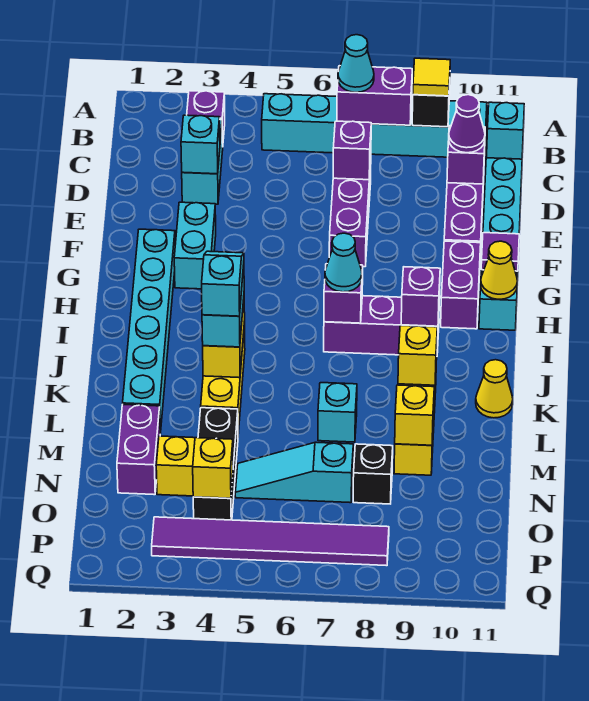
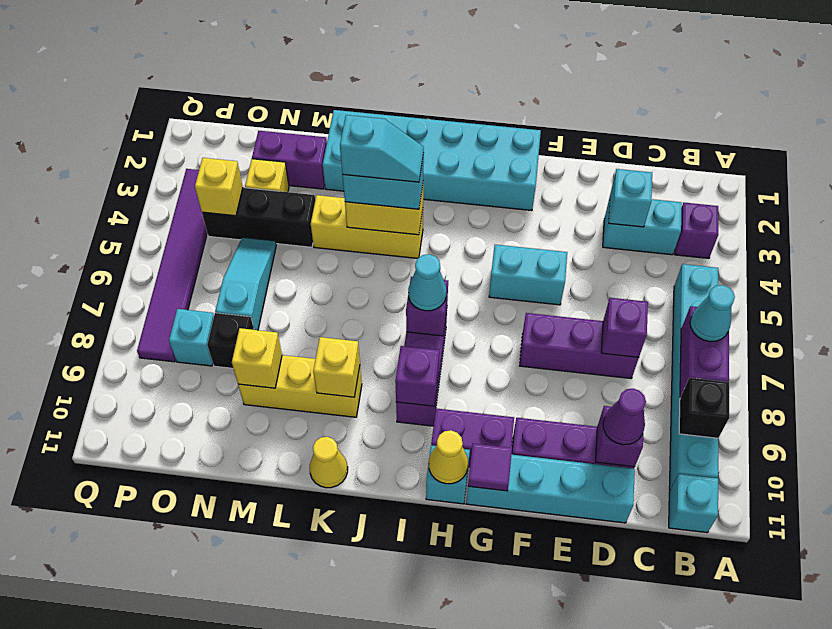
yellow tile B9 level 3 -> none
cyan brick F3:G3 level 1 -> cyan brick F5:G5 level 1
cyan brick G2:L2 level 1 -> cyan brick G1:L2 level 1
cyan brick L7 level 1 -> cyan brick O8 level 1

